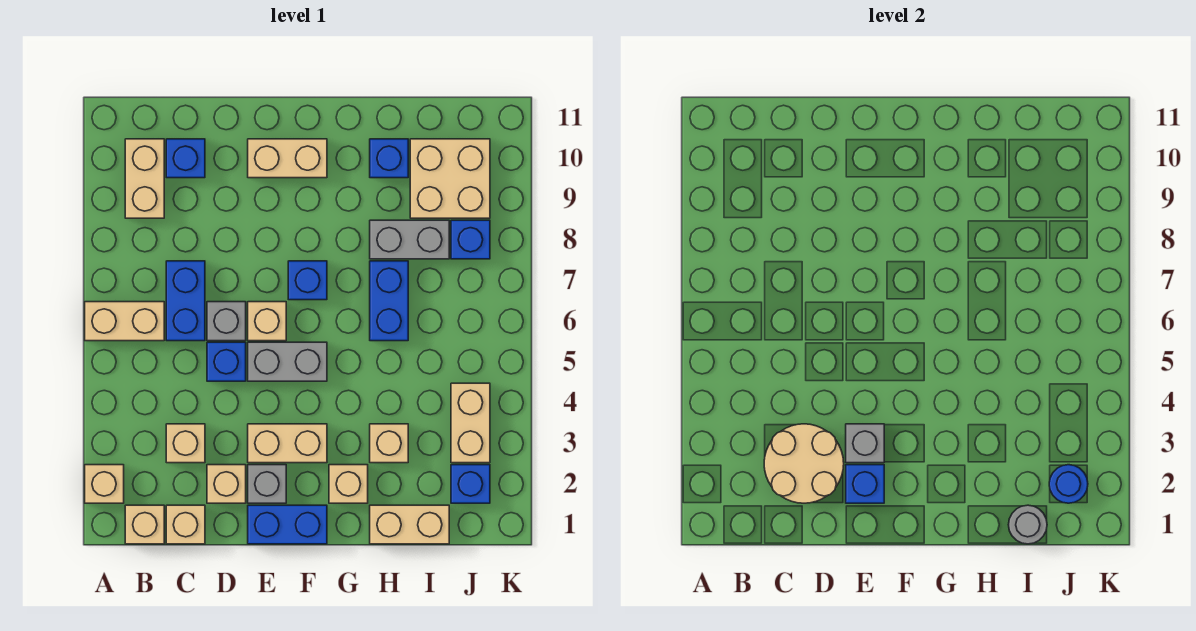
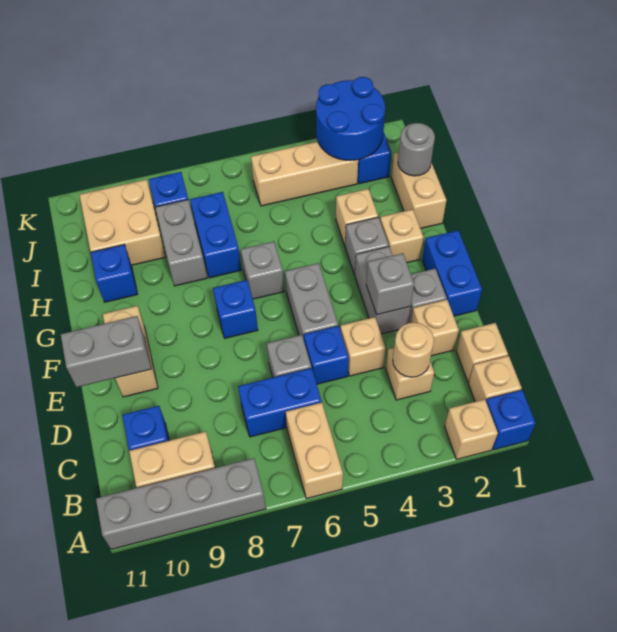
none -> grey brick A8:A11 level 1
tan round brick C2:D3 level 2 -> tan round brick C3 level 2
blue brick E2 level 2 -> blue brick A1 level 1
tan brick E3:F3 level 1 -> grey brick E3:F3 level 1
tan brick E6 level 1 -> tan brick D4 level 1
none -> grey brick E10:E11 level 2
none -> grey brick G3 level 1
none -> grey brick G6 level 1
blue brick H6:H7 level 1 -> blue brick H7:I7 level 1
blue round brick J2 level 2 -> blue round brick J2:K3 level 2
tan brick J3:J4 level 1 -> tan brick J3:J5 level 1

